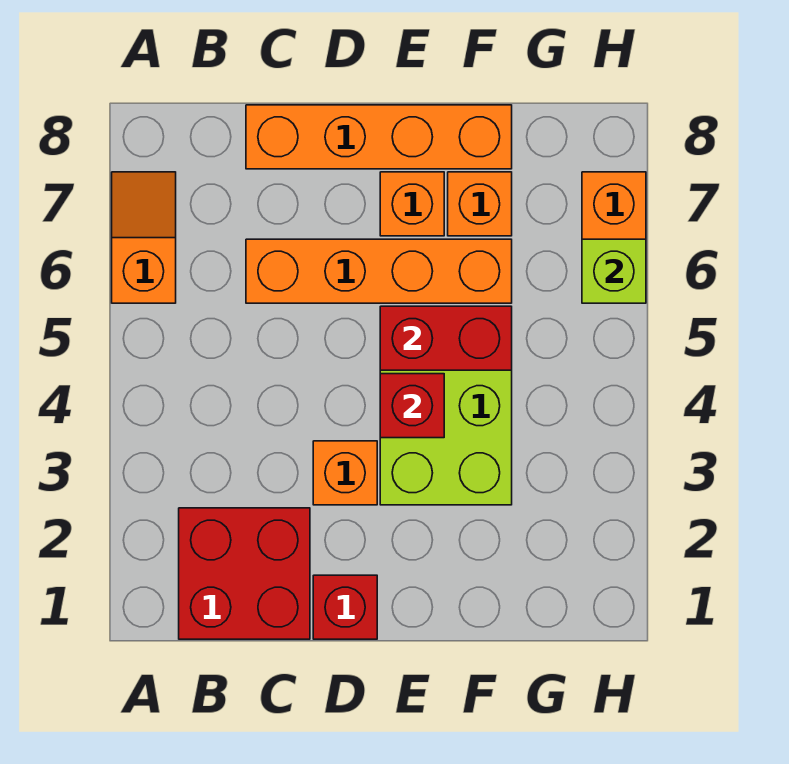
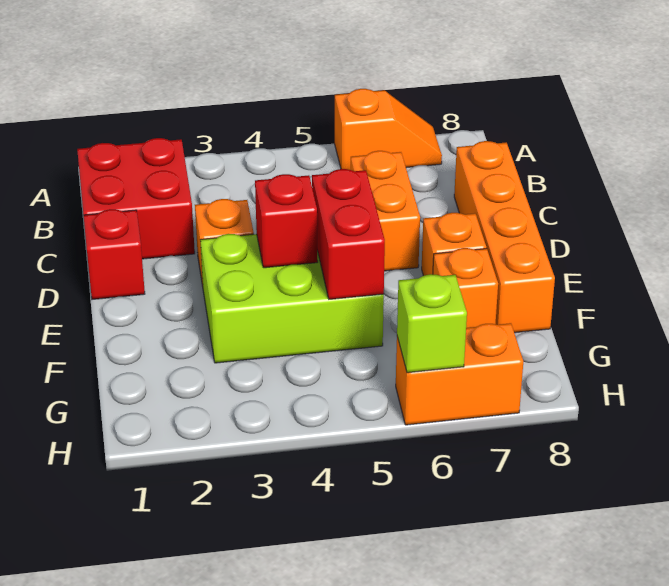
orange brick C6:F6 level 1 -> orange brick C6:D6 level 1

